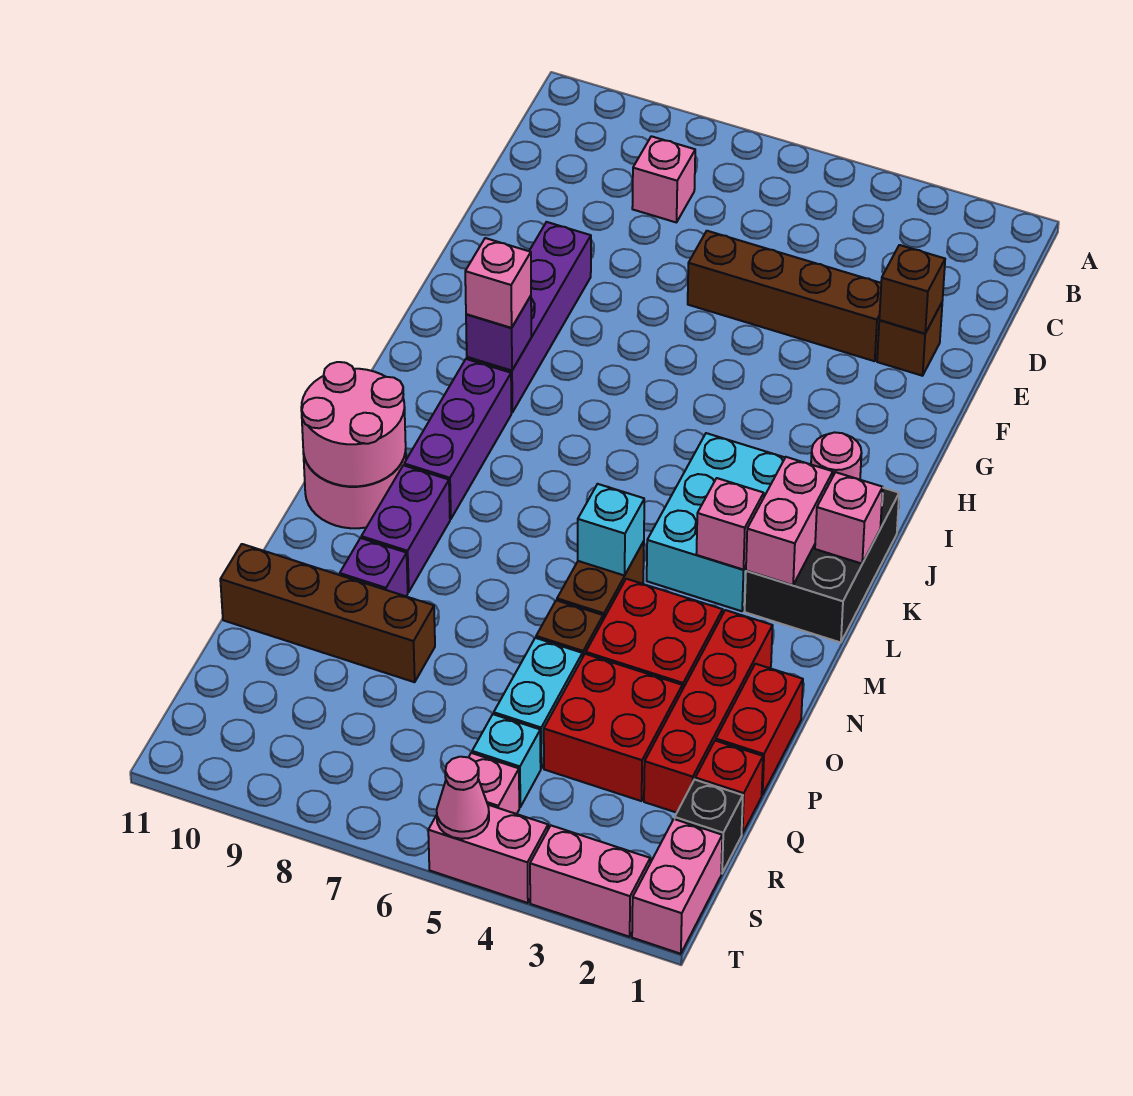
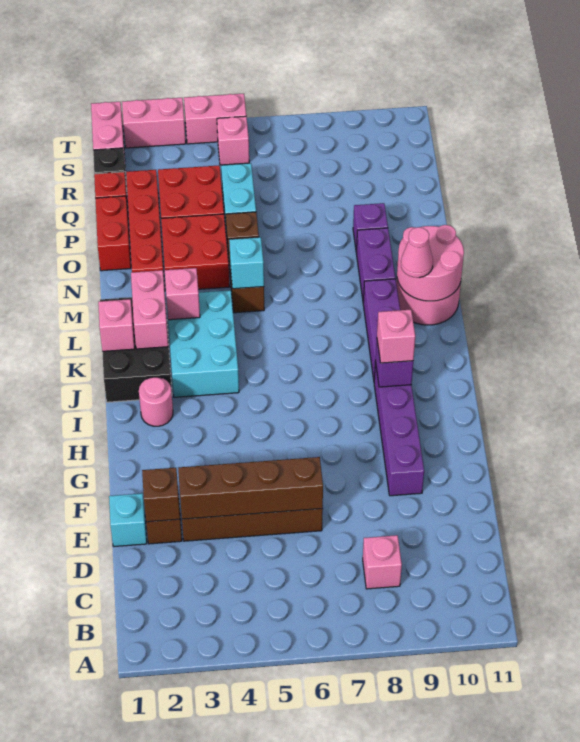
brown brick P8:P11 level 1 -> brown brick E3:E6 level 2
cyan brick R5 level 1 -> cyan brick E1 level 1
pink cone T5 level 2 -> pink cone L10 level 3

